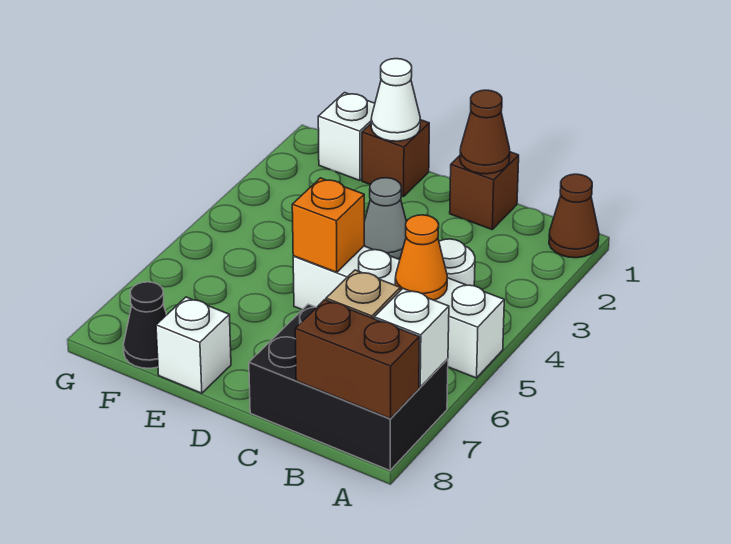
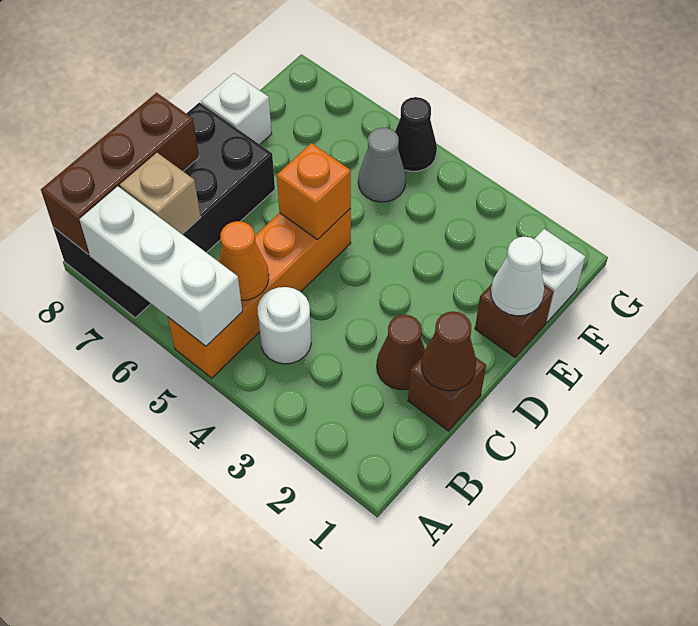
brown cone A1 level 1 -> brown cone C2 level 1
white brick A5:D5 level 1 -> orange brick A5:D5 level 1
black brick A7:C8 level 1 -> black brick A7:D8 level 1
white brick A7 level 2 -> white brick A5:A7 level 2
brown brick A8:B8 level 2 -> brown brick A8:C8 level 2
grey cone D3 level 1 -> grey cone F5 level 1
black cone F8 level 1 -> black cone G5 level 1

